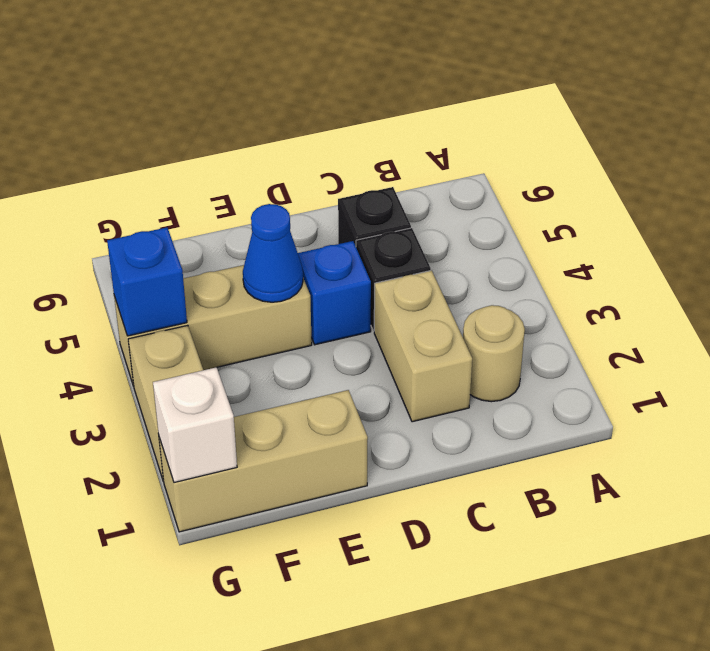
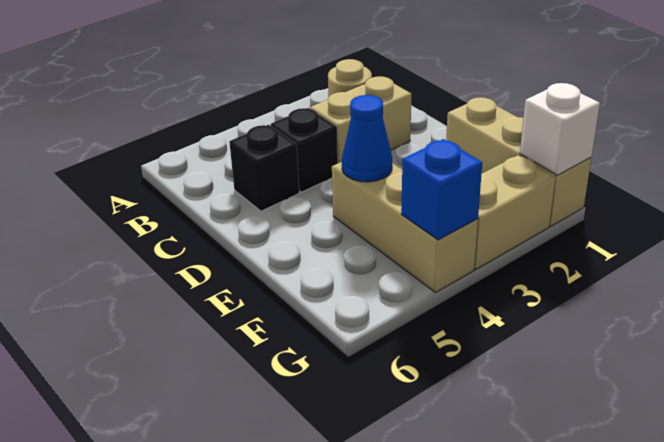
blue brick D4 level 1 -> none

